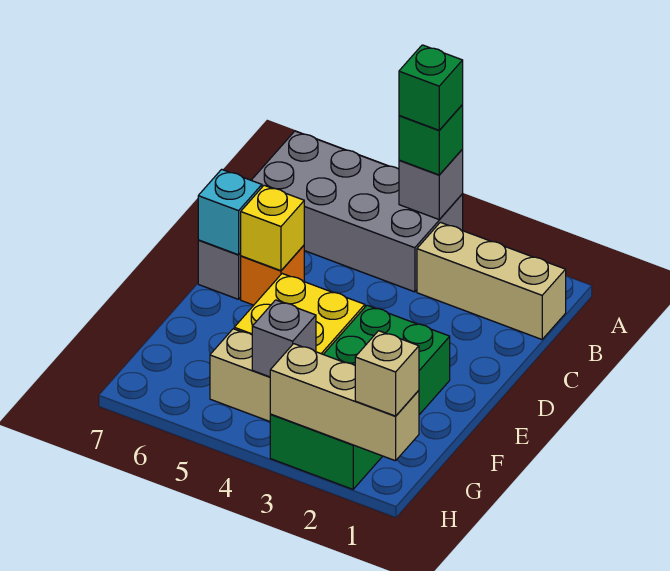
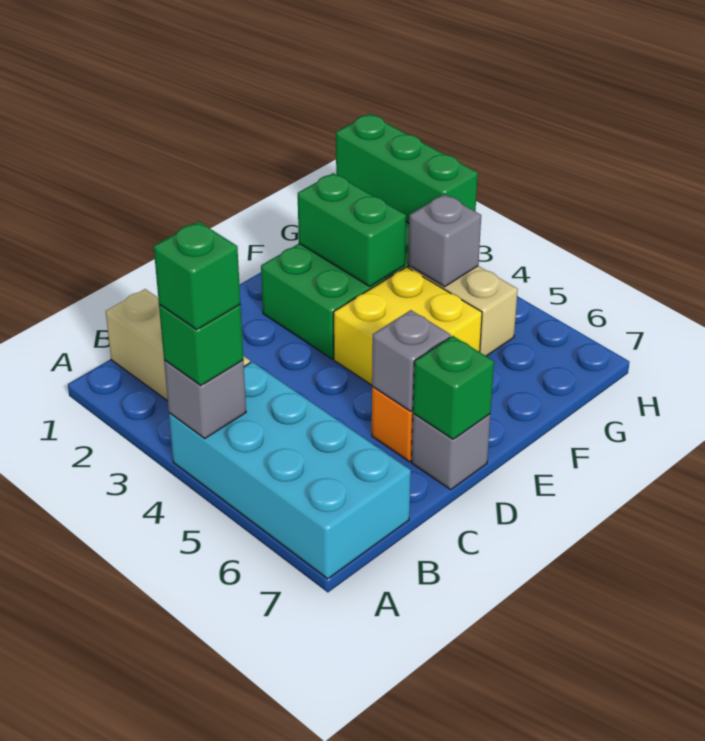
grey brick A4:B7 level 1 -> cyan brick A4:B7 level 1
yellow brick D6 level 2 -> grey brick D6 level 2
cyan brick D7 level 2 -> green brick D7 level 2
none -> green brick F2:F3 level 2
tan brick H1:H3 level 2 -> green brick H1:H3 level 2
tan brick H1 level 3 -> none

